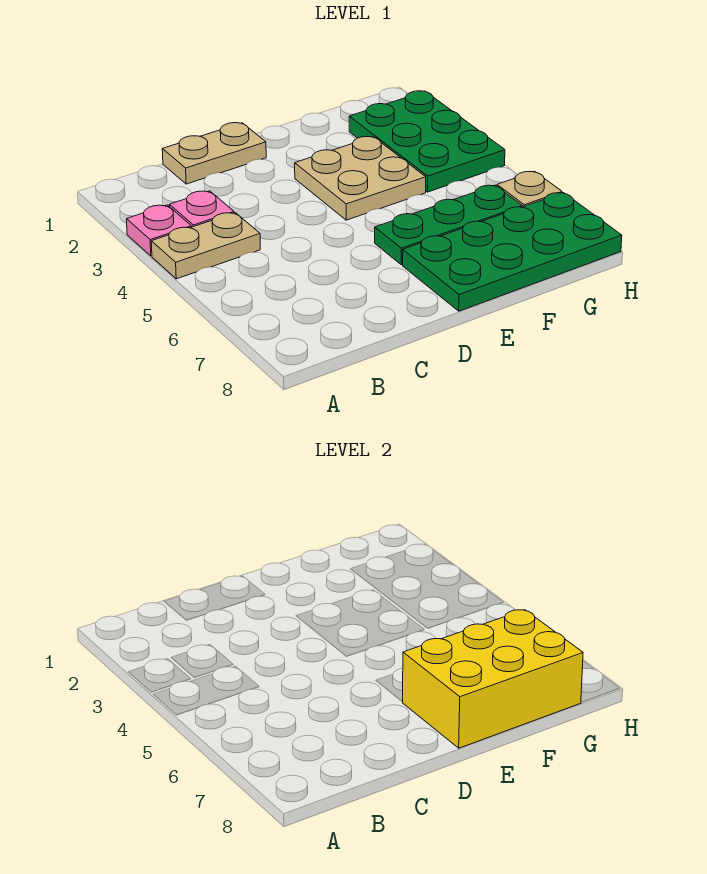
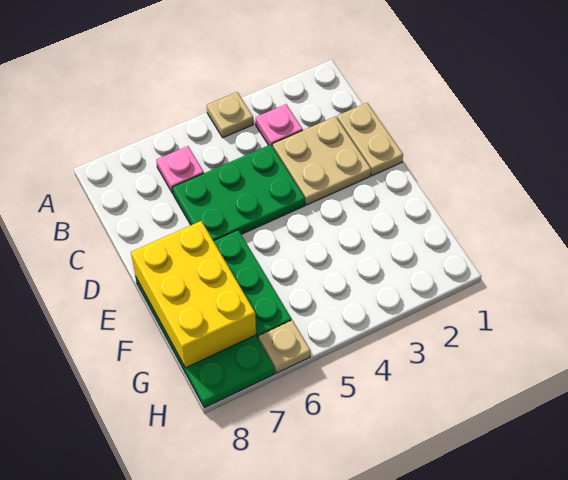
pink plate A3 level 1 -> pink plate B6 level 1
tan plate A4:B4 level 1 -> tan plate A4 level 1
tan plate E3:F4 level 1 -> tan plate C2:D3 level 1
green plate G2:H4 level 1 -> green plate C4:D6 level 1

